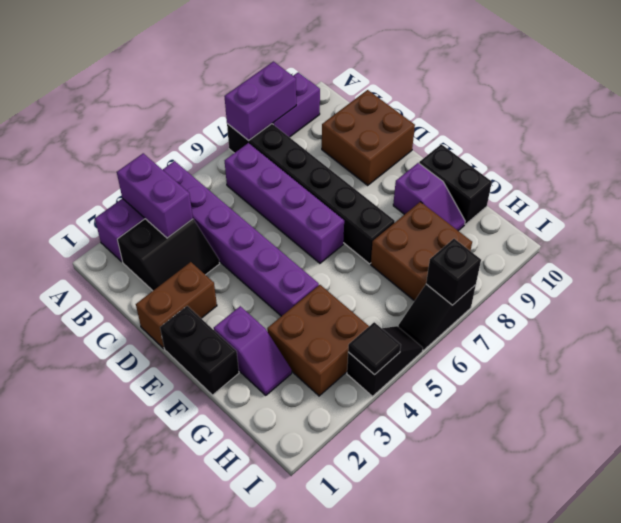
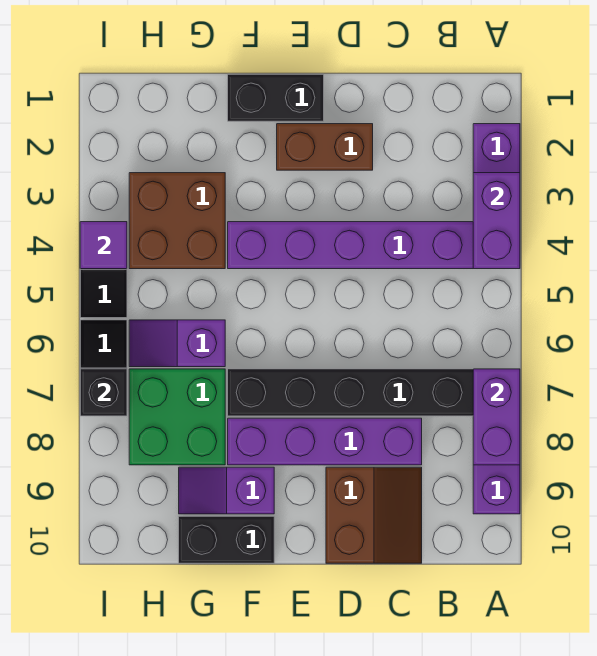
purple brick A3:B3 level 2 -> purple brick A3:A4 level 2
black slope B2:C3 level 1 top B -> none
purple brick B6:E6 level 1 -> purple brick C8:F8 level 1
brown brick C9:D10 level 1 -> brown slope C9:D10 level 1 top D
brown brick D1:D2 level 1 -> brown brick D2:E2 level 1
purple slope F2:G2 level 1 top F -> purple slope G6:H6 level 1 top G
brown brick G7:H8 level 1 -> green brick G7:H8 level 1
black tile I4 level 2 -> purple tile I4 level 2

